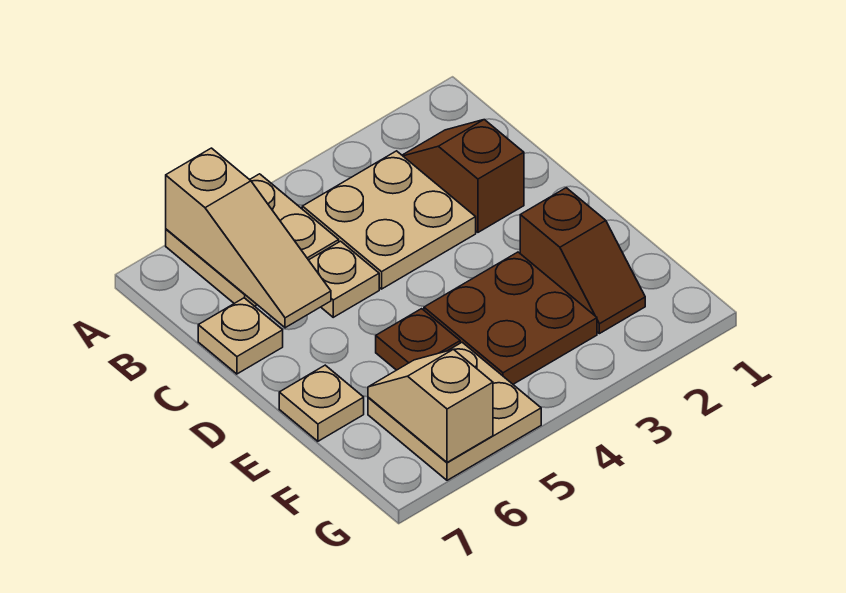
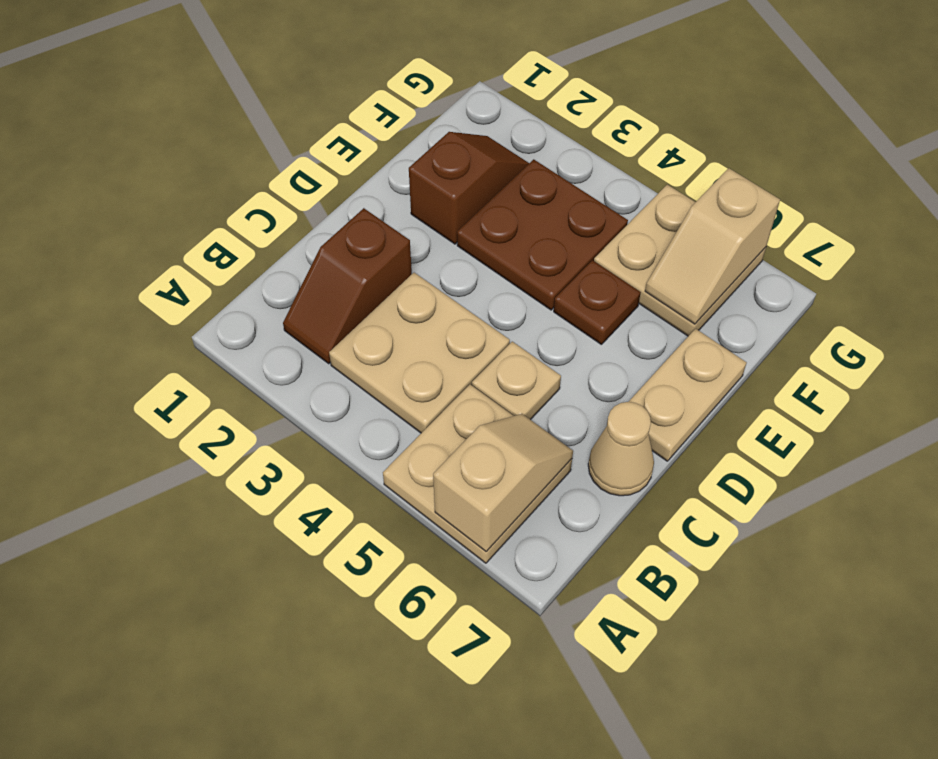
tan slope A6:C6 level 2 top A -> tan slope A6:B6 level 2 top A
tan plate C7 level 1 -> tan cone C7 level 1
tan plate E7 level 1 -> tan plate D7:E7 level 1

